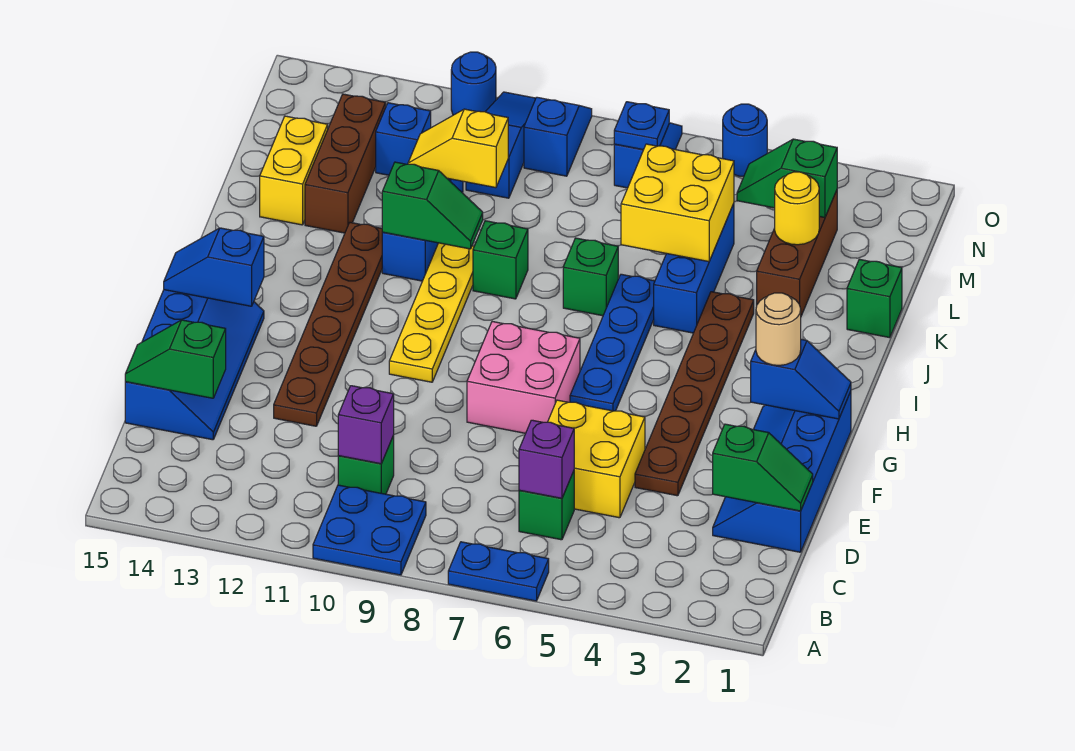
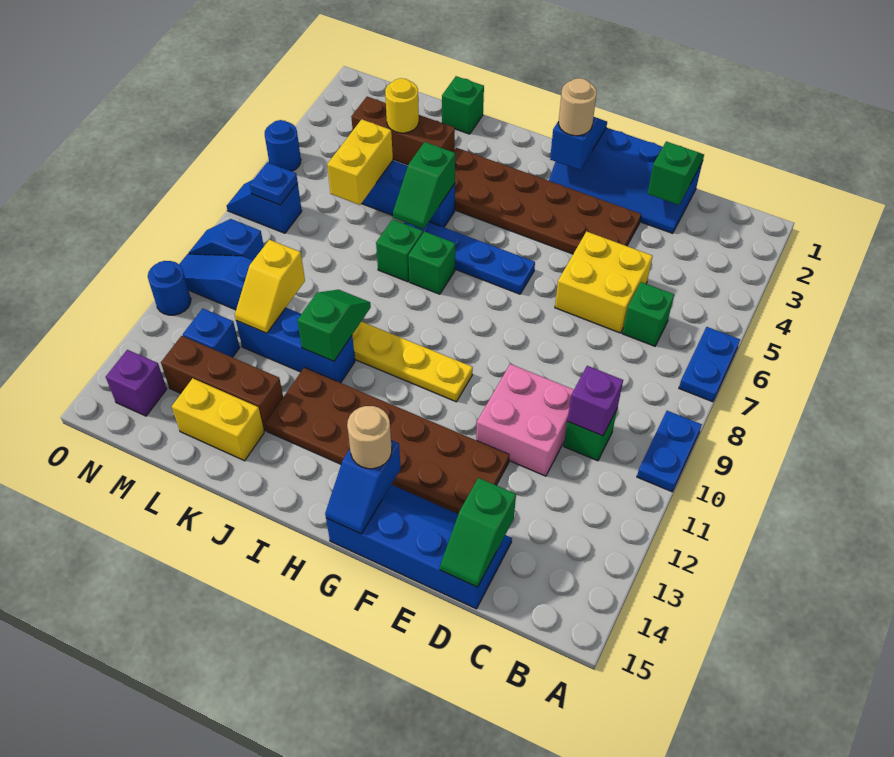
blue plate A9:B10 level 1 -> blue plate A9:A10 level 1
purple brick C6 level 2 -> purple brick N14 level 1
brown plate E4:J4 level 1 -> brown plate E3:J4 level 1
brown plate E12:J12 level 1 -> brown plate E12:J13 level 1
pink brick F7:G8 level 1 -> pink brick D10:E11 level 1
none -> tan round brick G14 level 3
green brick J9 level 1 -> green brick I7 level 1
yellow brick K5:L6 level 2 -> yellow brick L5:L6 level 2
green slope M3:M4 level 2 top 3 -> green slope J5:J6 level 2 top 5

